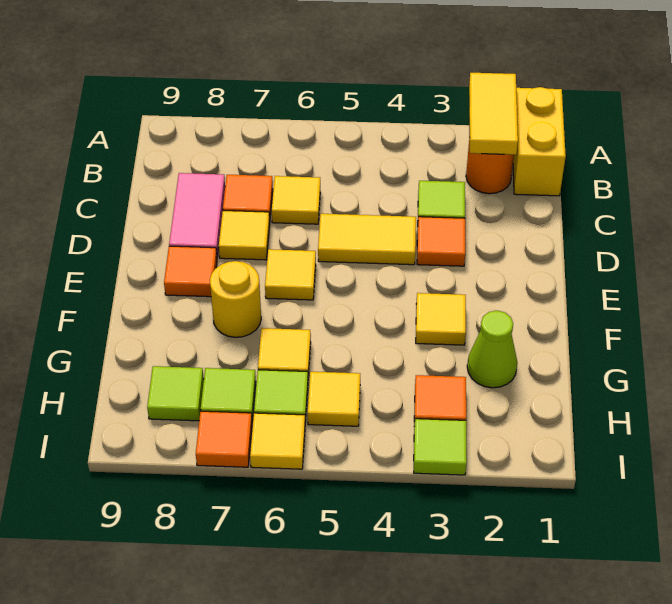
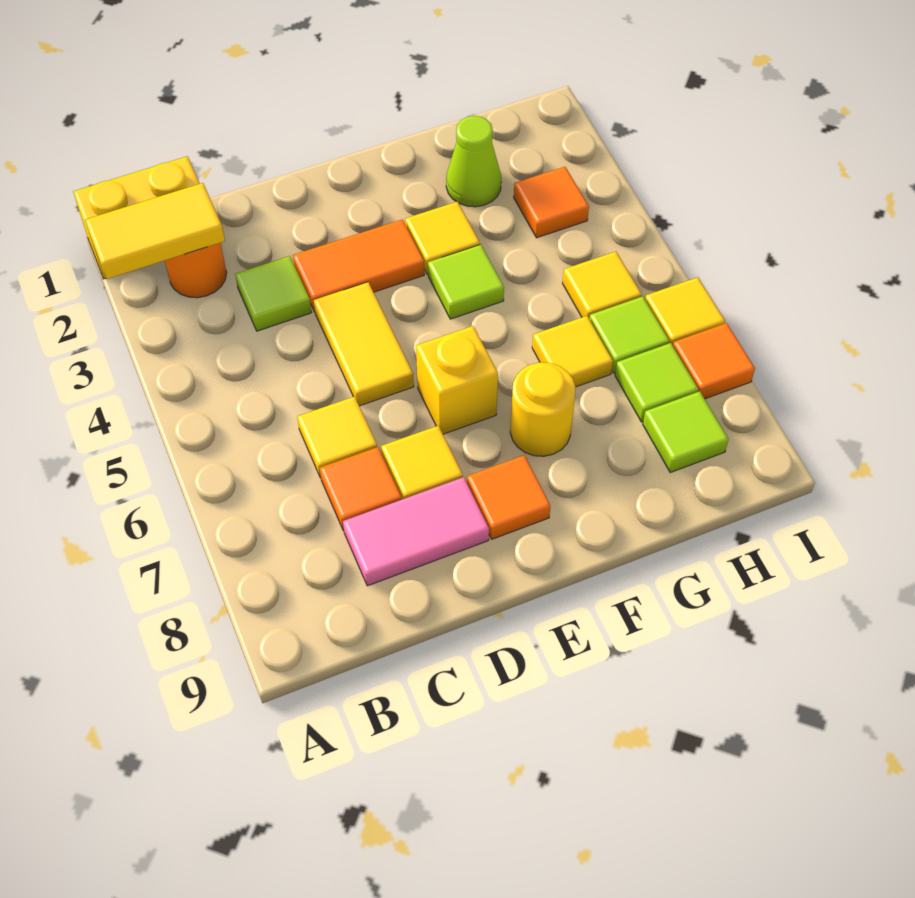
orange tile D3 level 1 -> orange tile D3:E3 level 1
yellow tile E6 level 1 -> yellow brick E6 level 1
lime tile I3 level 1 -> lime tile F4 level 1

